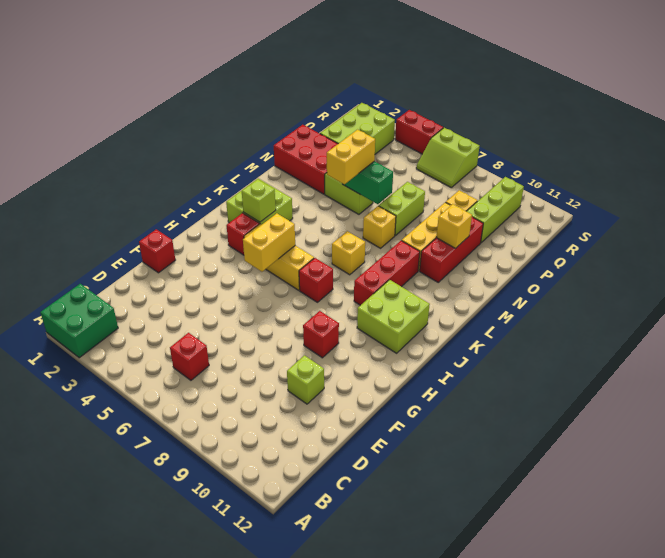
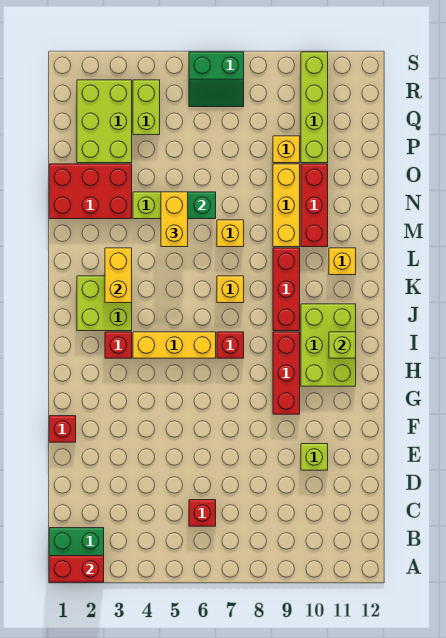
red brick G9 level 1 -> red brick G9:I9 level 1
yellow brick H5:I5 level 2 -> yellow brick K3:L3 level 2
lime brick I10:J11 level 1 -> lime brick H10:J11 level 1
lime brick J3 level 2 -> lime brick I11 level 2
lime brick N7:O7 level 1 -> lime brick Q4:R4 level 1
yellow brick N10 level 2 -> yellow brick L11 level 1
lime brick P10:R10 level 1 -> lime brick P10:S10 level 1
lime slope R6:S7 level 1 top S -> green slope R6:S7 level 1 top S
red brick S4:S5 level 1 -> red brick A1:A2 level 2

